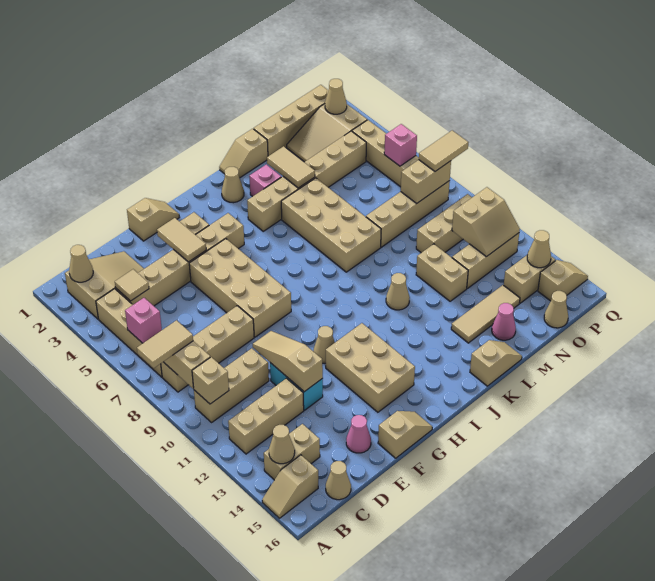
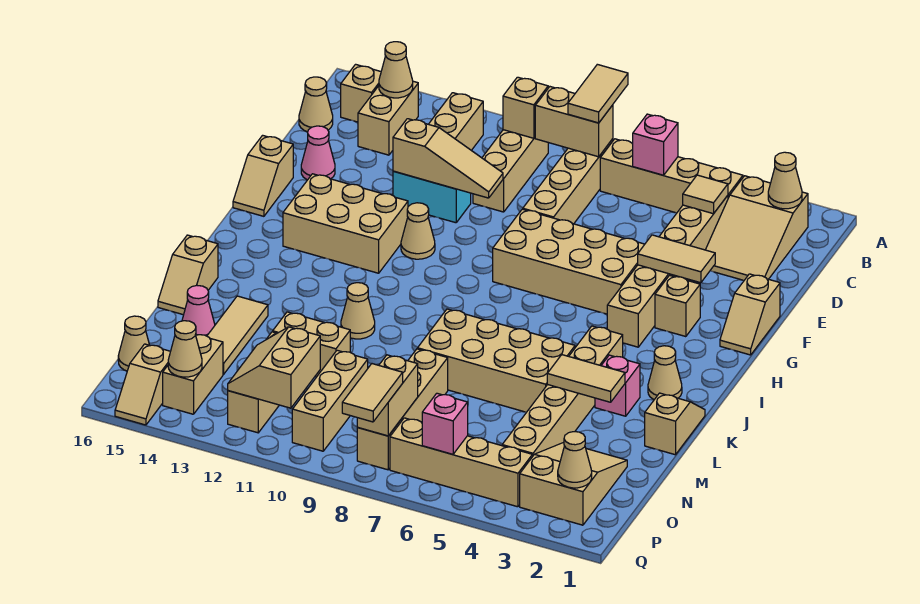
tan brick M1:P1 level 1 -> none

